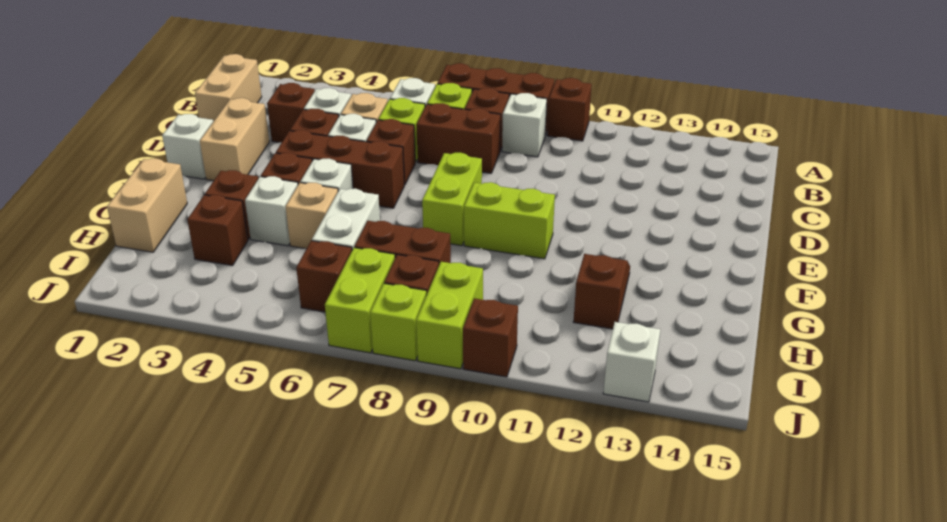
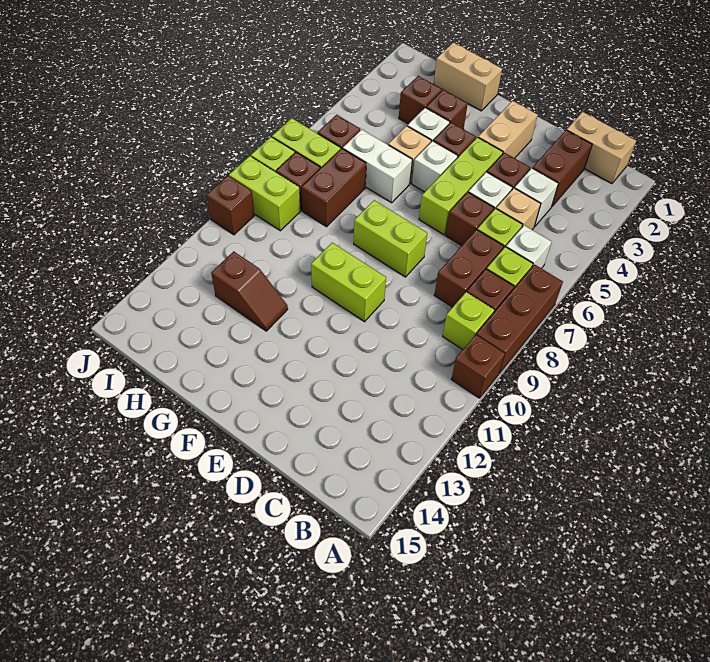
white brick B9 level 1 -> lime brick B9 level 1
brown brick C3 level 1 -> brown brick C2:C3 level 1
tan brick D2:E2 level 1 -> tan brick E2:E3 level 1
white brick E1 level 1 -> none
brown brick E4:E6 level 1 -> lime brick E4:E6 level 1
lime brick F9:F10 level 1 -> lime brick E10:F10 level 1
white brick J13 level 1 -> none

